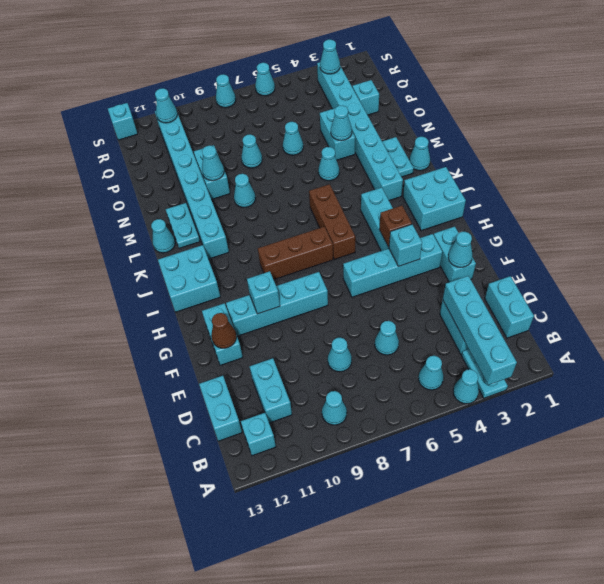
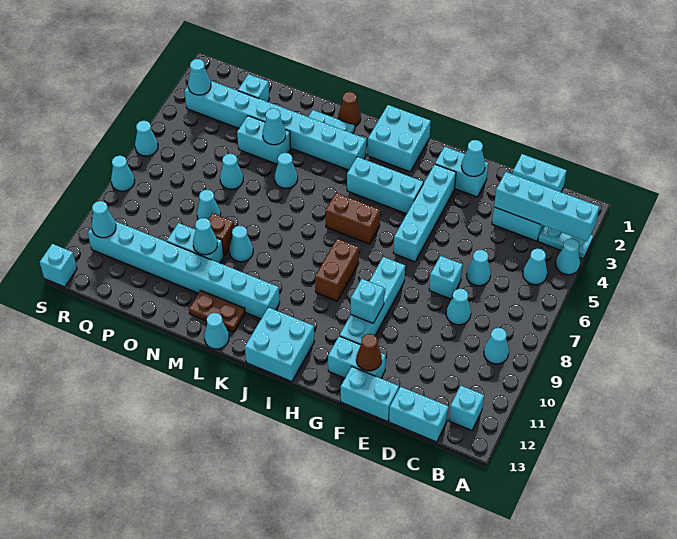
cyan brick C11:D11 level 1 -> cyan brick E13:F13 level 1
cyan brick G4 level 2 -> cyan brick E7 level 1
brown brick H4 level 2 -> brown brick N9 level 1
brown brick I6:K6 level 1 -> brown brick I6:J6 level 1
brown brick I7:I9 level 1 -> brown brick I8:I9 level 1
cyan cone L1 level 1 -> brown cone L1 level 1
cyan plate L12:M12 level 1 -> brown plate L12:M12 level 1

